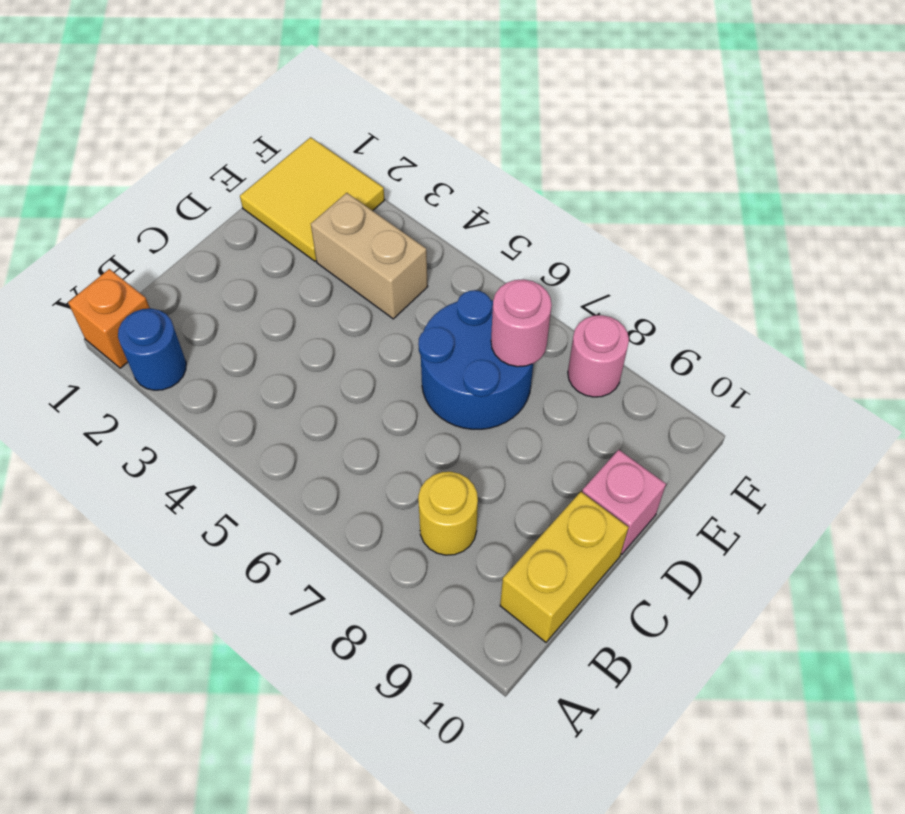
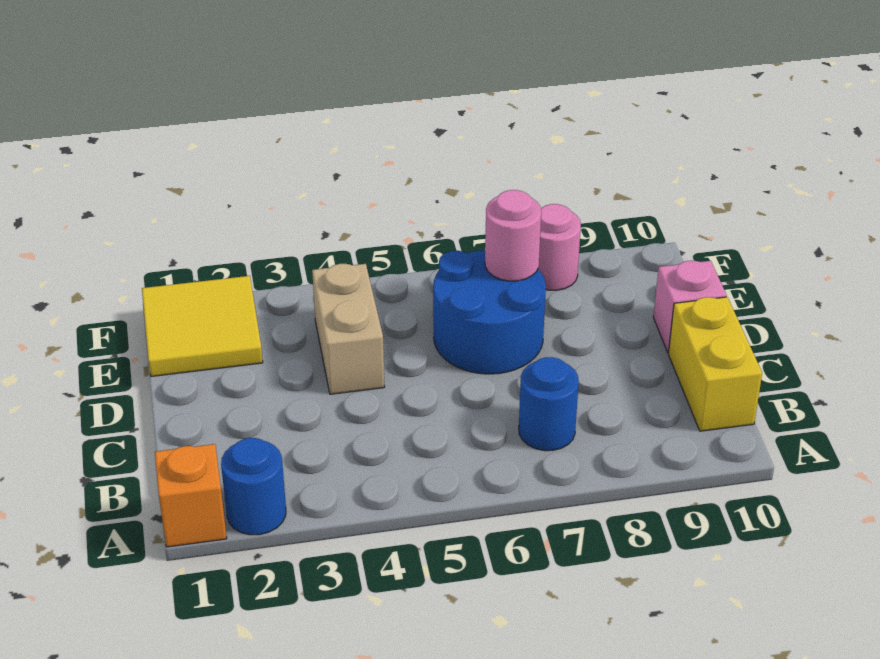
none -> blue round brick B7 level 1
yellow round brick B8 level 1 -> none
tan brick E3:E4 level 1 -> tan brick D4:E4 level 1

